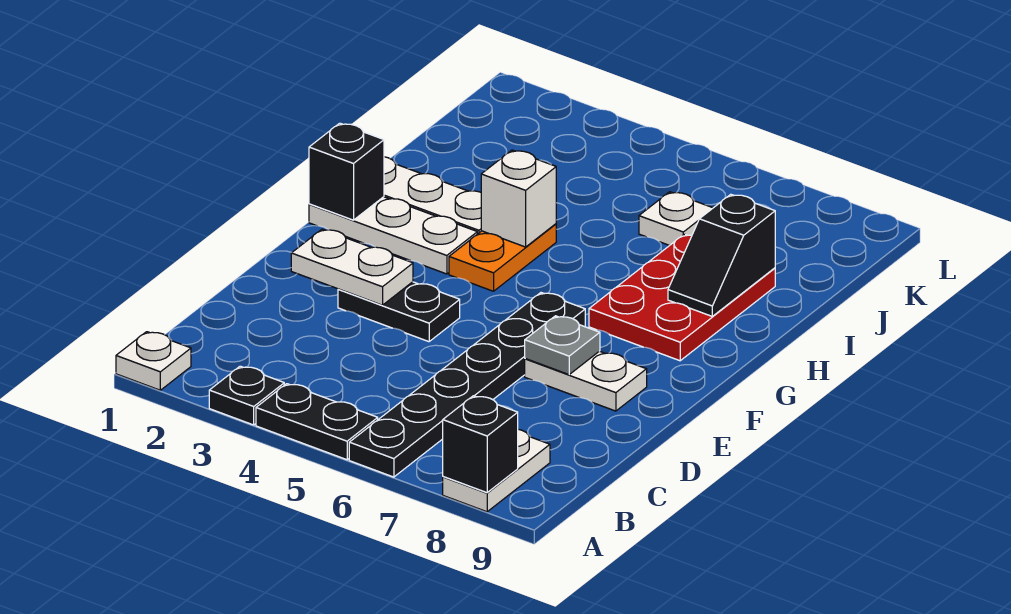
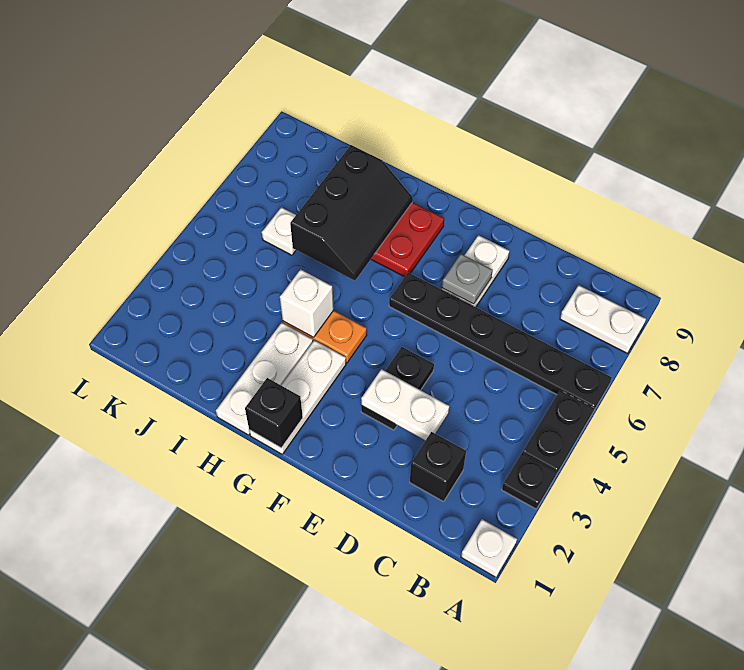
black brick A8 level 2 -> black brick C2 level 1
white plate E2:E3 level 2 -> white plate D3:E3 level 2
black slope H8:I8 level 2 top I -> black slope H6:I8 level 2 top I

